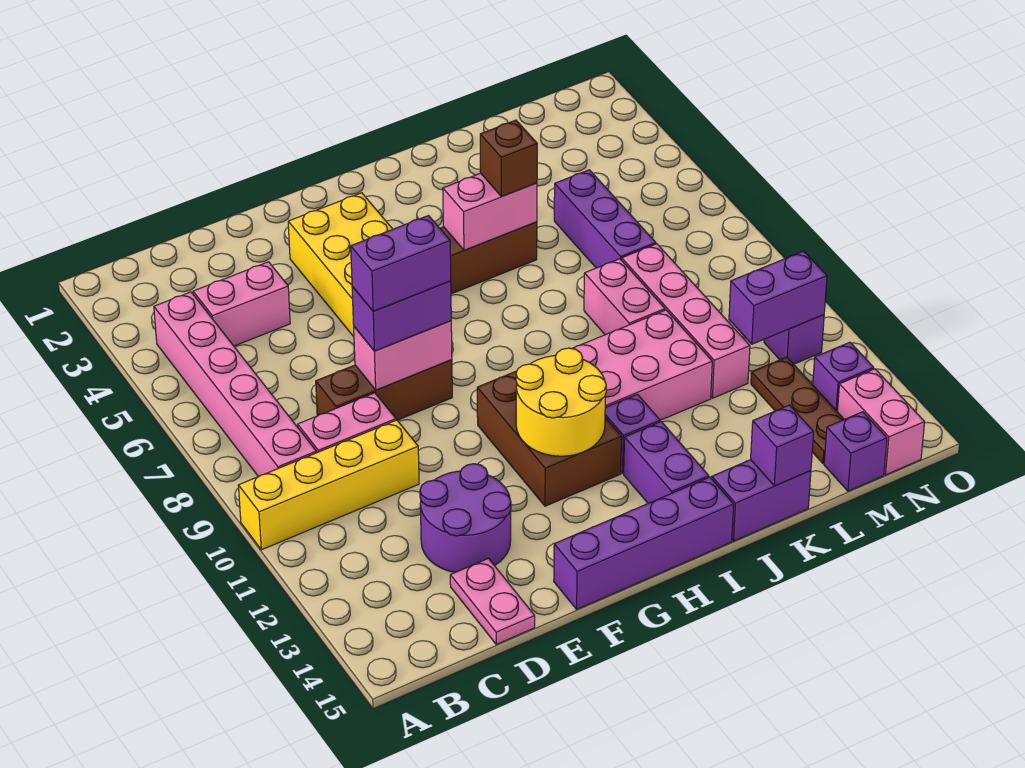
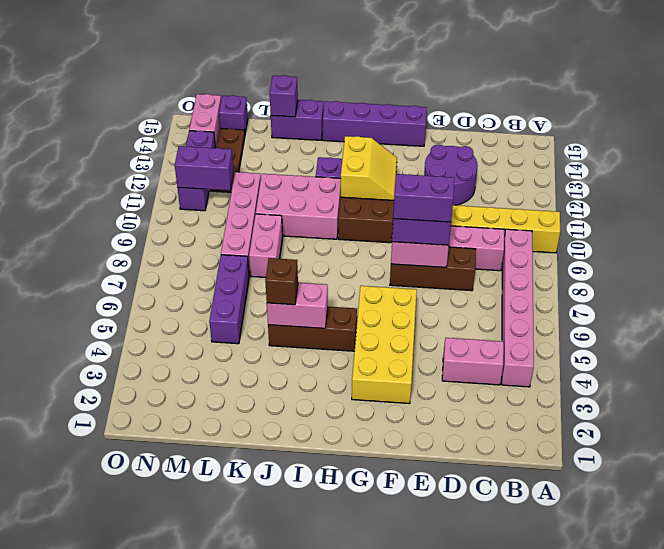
pink plate D14:D15 level 1 -> none
yellow round brick G11:H12 level 2 -> yellow slope G11:H12 level 2 top H
purple brick I13:I14 level 1 -> none

